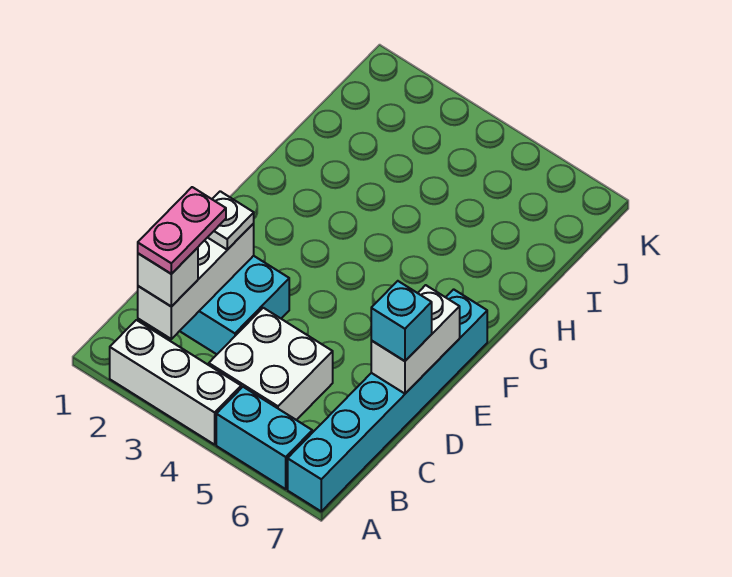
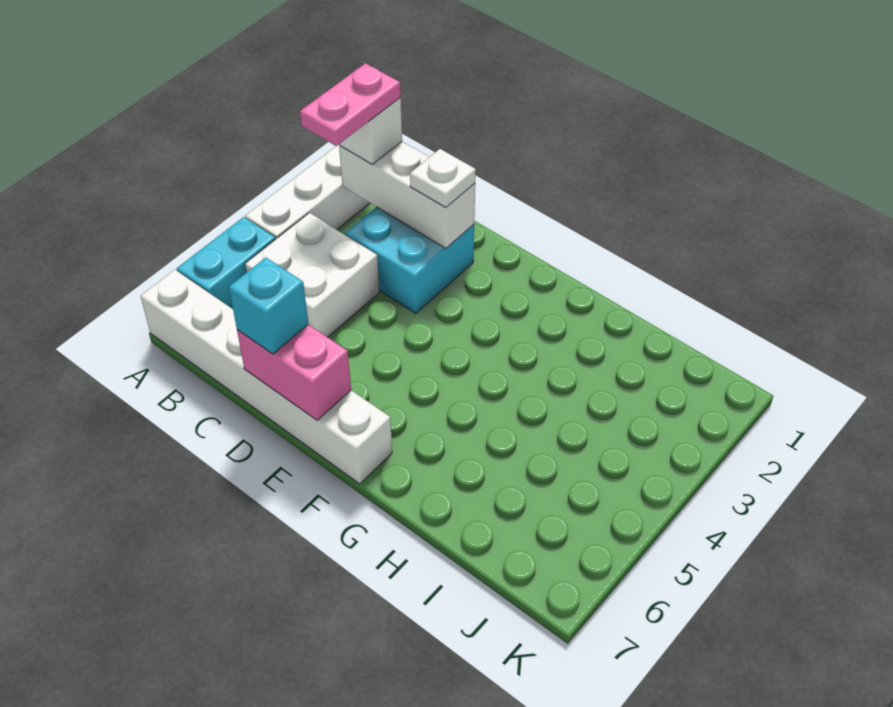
cyan brick A7:F7 level 1 -> white brick A7:F7 level 1
pink plate B2:C2 level 4 -> pink plate B2:B3 level 4
white brick D7:E7 level 2 -> pink brick D7:E7 level 2

